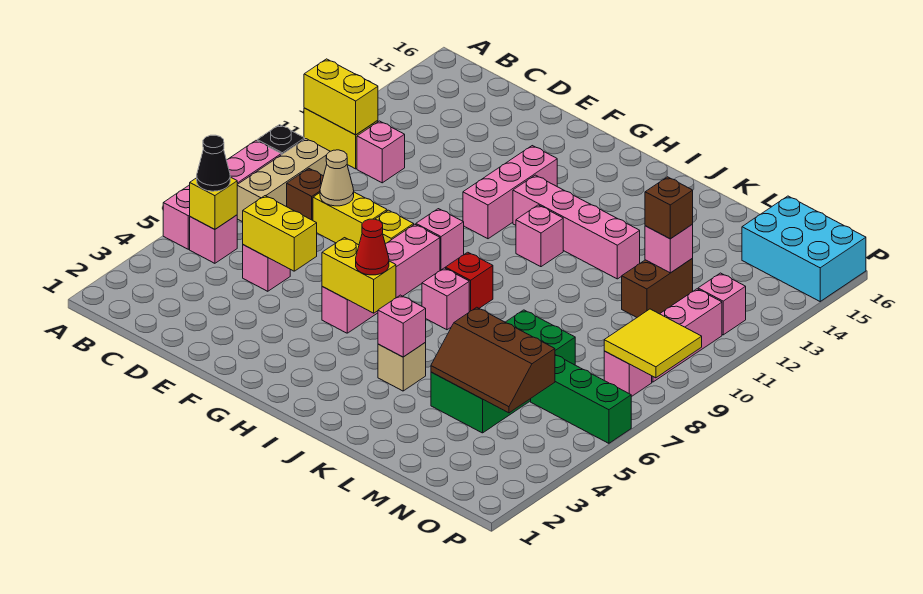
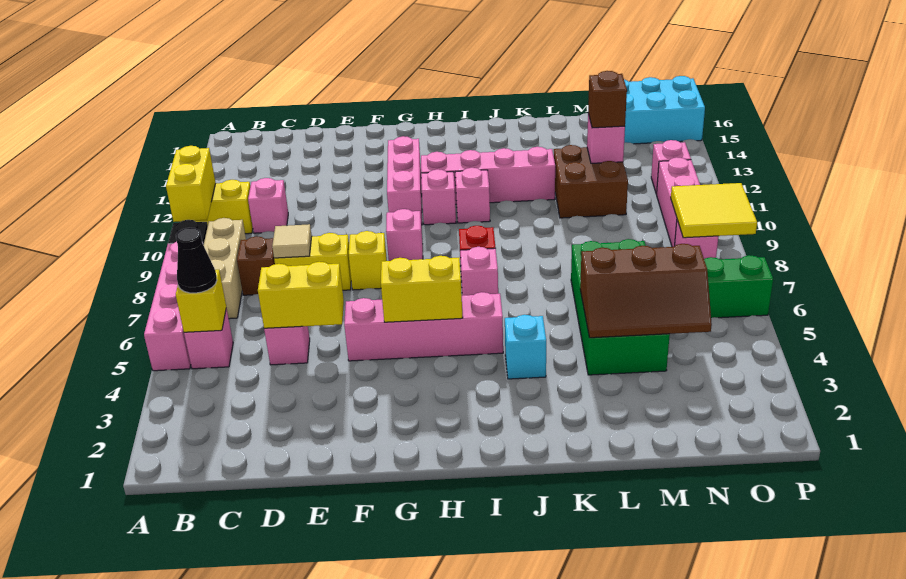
yellow brick A11:B11 level 2 -> yellow brick A10:A11 level 2
tan cone D8 level 2 -> tan tile D8 level 2
pink brick G5:G8 level 1 -> pink brick F5:I5 level 1
red cone H5 level 3 -> none
tan brick J4 level 1 -> cyan brick J4 level 1
pink brick J4 level 2 -> pink brick H11 level 1
brown brick M11:M12 level 1 -> brown brick L11:M12 level 1

